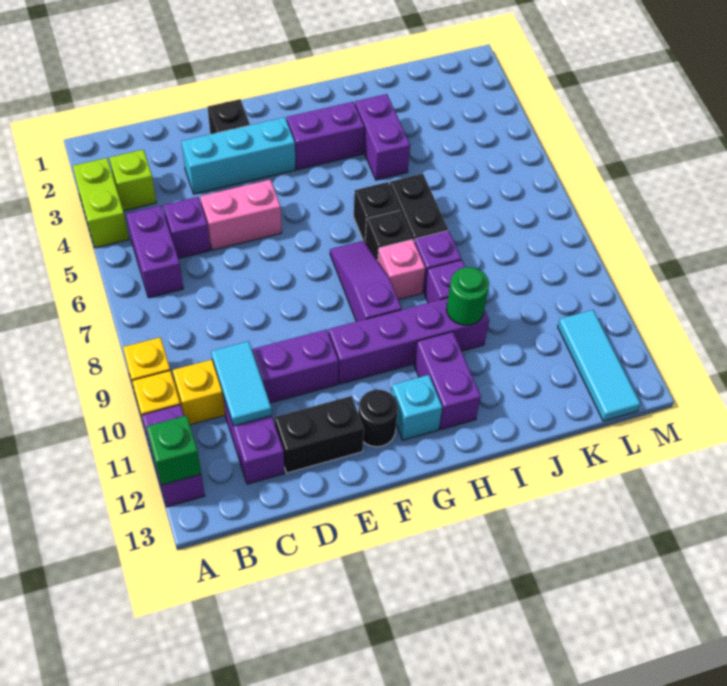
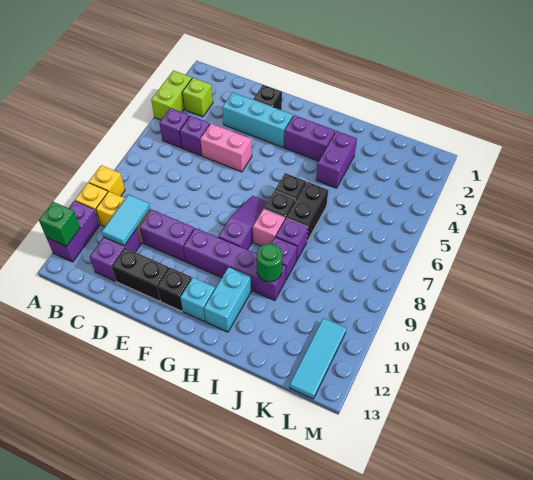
purple brick B5:B6 level 1 -> purple brick B5 level 1
black round brick F12 level 1 -> black brick F12 level 1
purple brick H11:H12 level 1 -> cyan brick H11:H12 level 1

